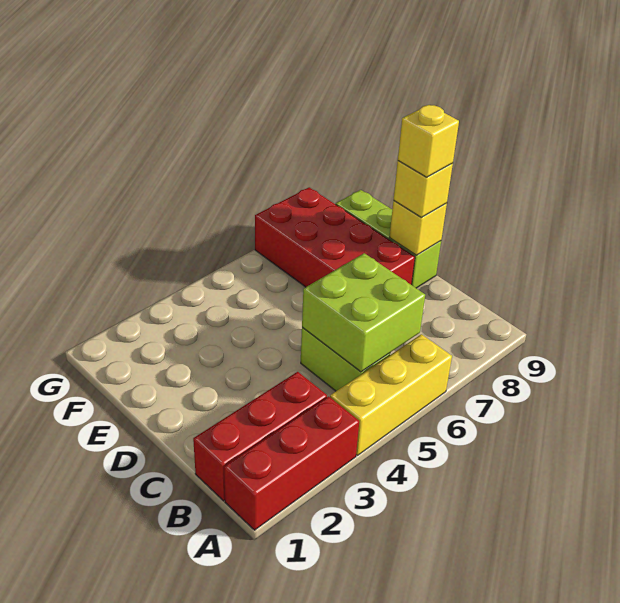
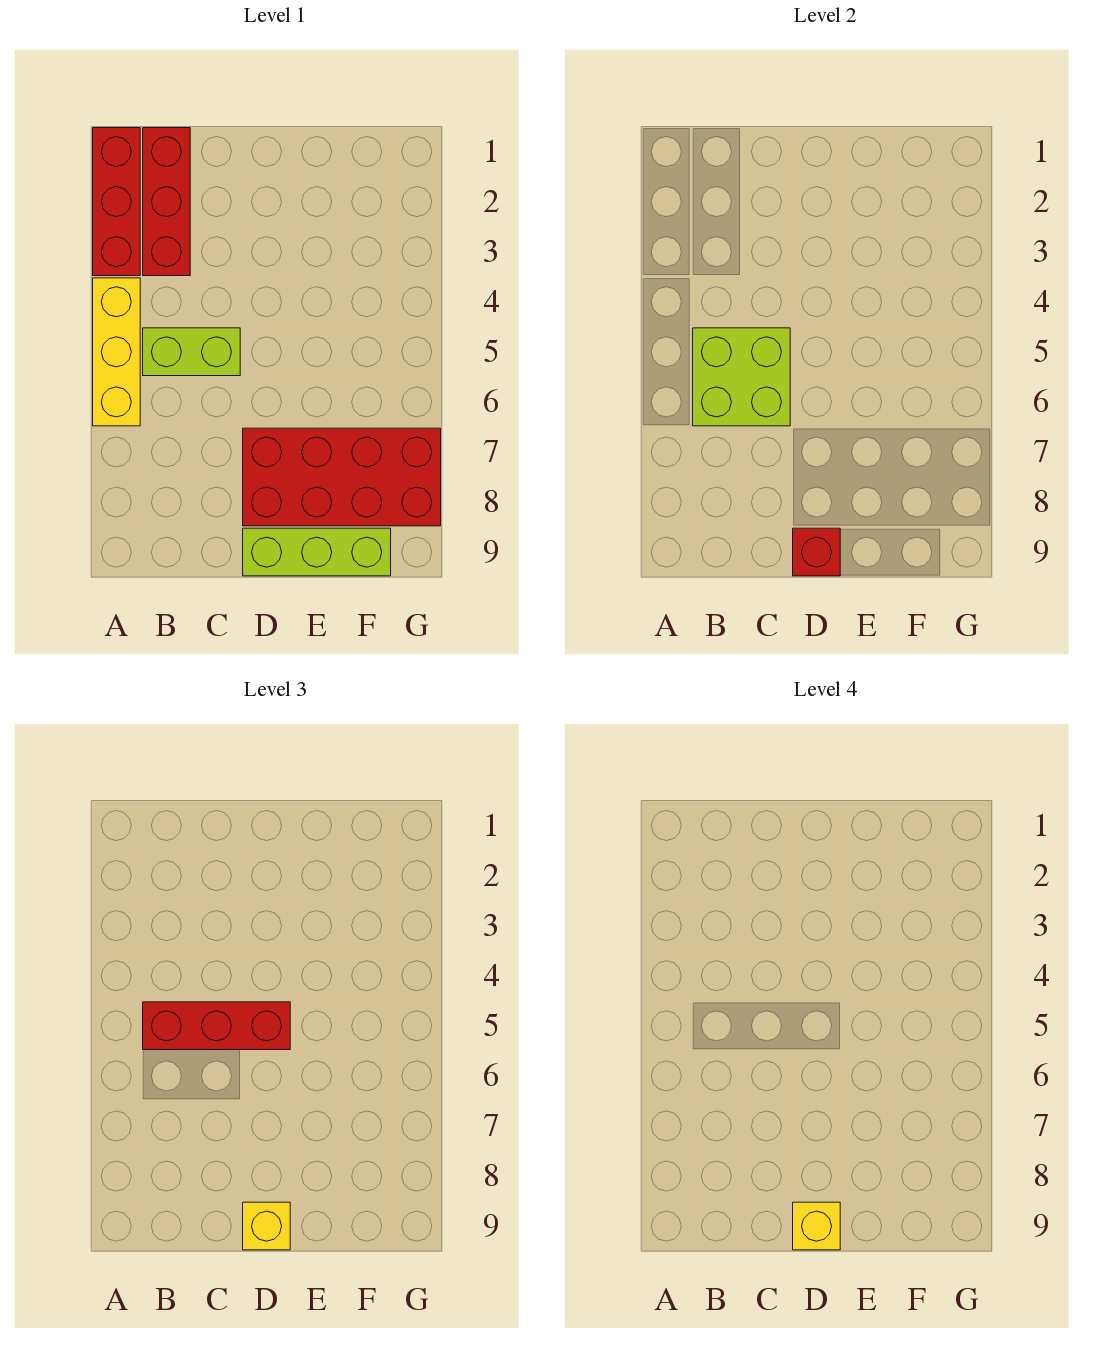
none -> red brick B5:D5 level 3
yellow brick D9 level 2 -> red brick D9 level 2

